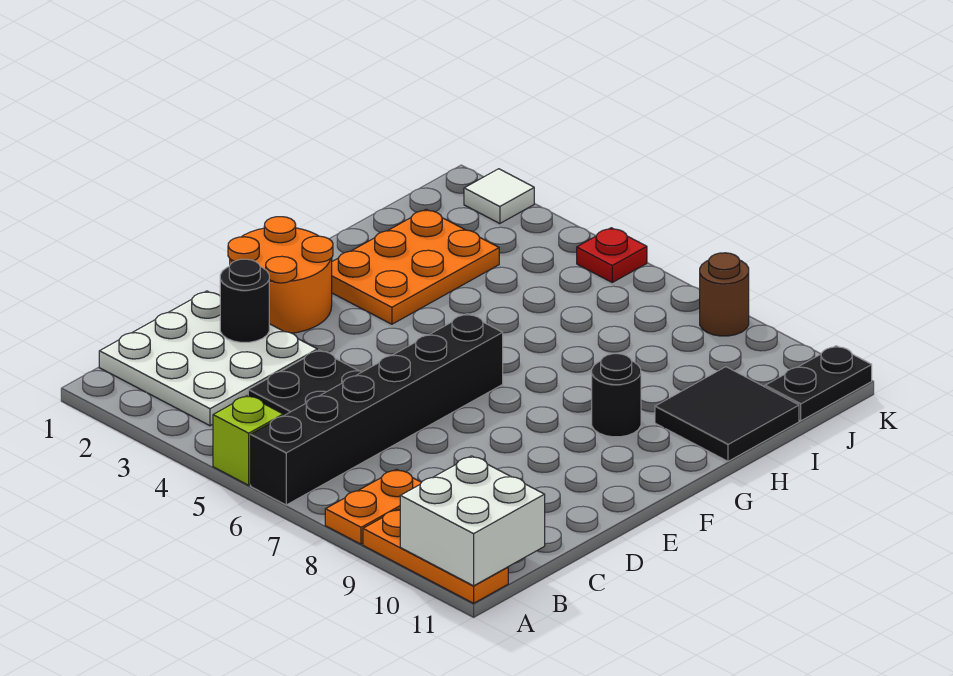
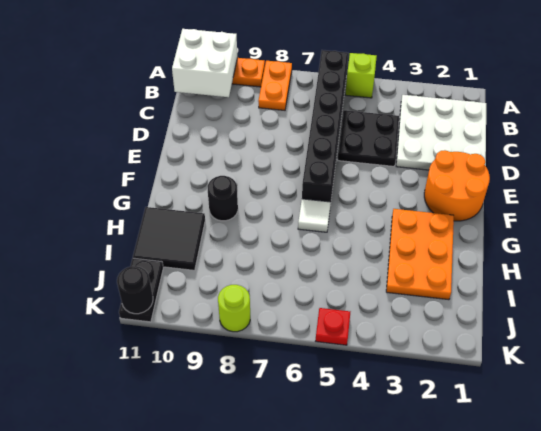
black round brick D2 level 2 -> black round brick K11 level 2
white tile K2 level 1 -> white tile G6 level 1
brown round brick K8 level 1 -> lime round brick K8 level 1

